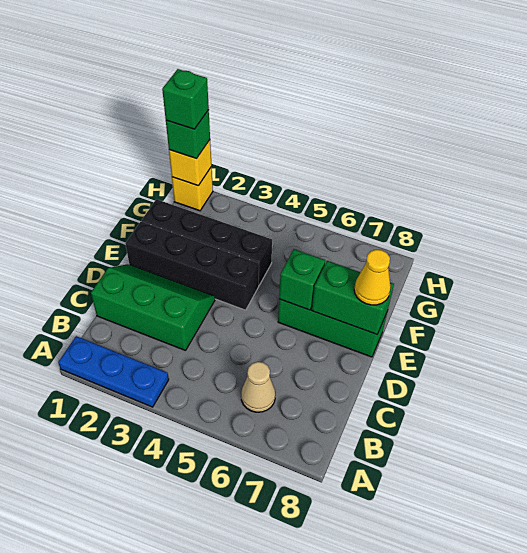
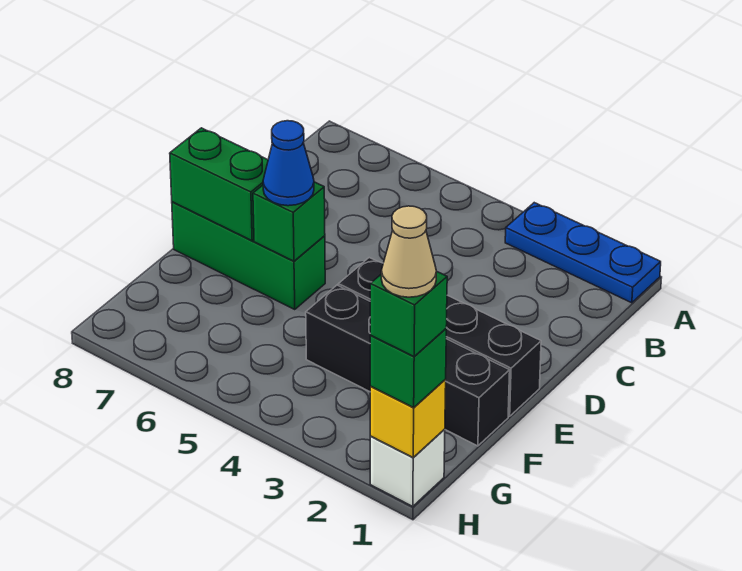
tan cone B6 level 1 -> tan cone H1 level 5
green slope C1:D3 level 1 top C -> none
none -> blue cone E6 level 3
yellow cone E8 level 3 -> none
yellow brick H1 level 1 -> white brick H1 level 1

